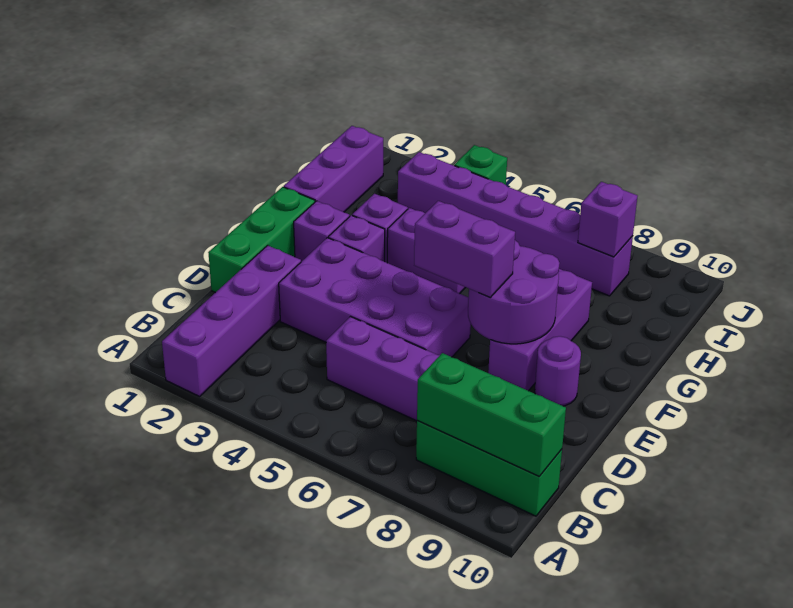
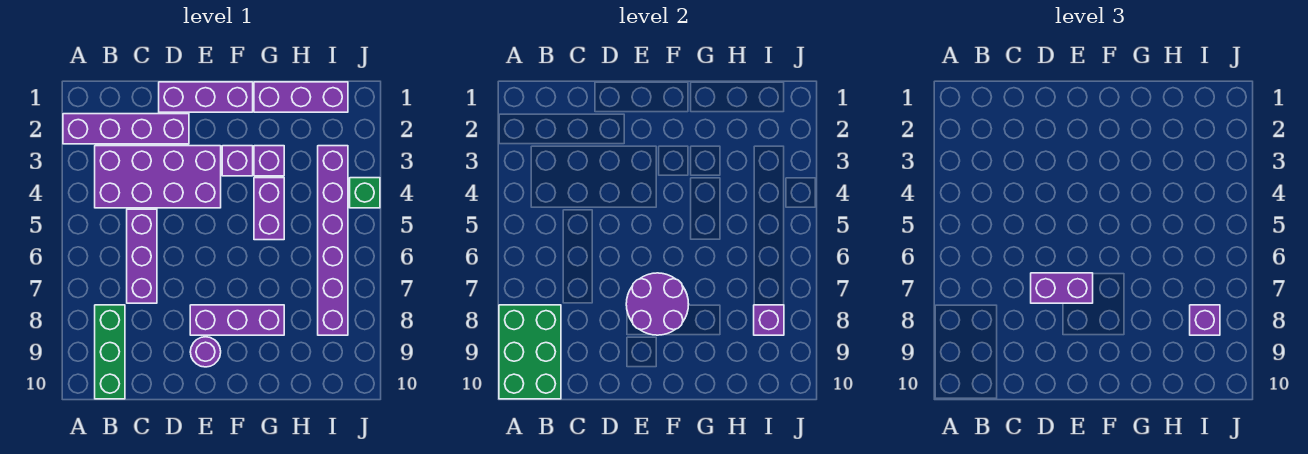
green brick B8:B10 level 2 -> green brick A8:B10 level 2
green brick D1:F1 level 1 -> purple brick D1:F1 level 1
purple brick D3:E6 level 1 -> purple brick B3:E4 level 1
purple brick E6:E7 level 3 -> purple brick D7:E7 level 3
purple brick F2 level 1 -> purple brick I8 level 3

